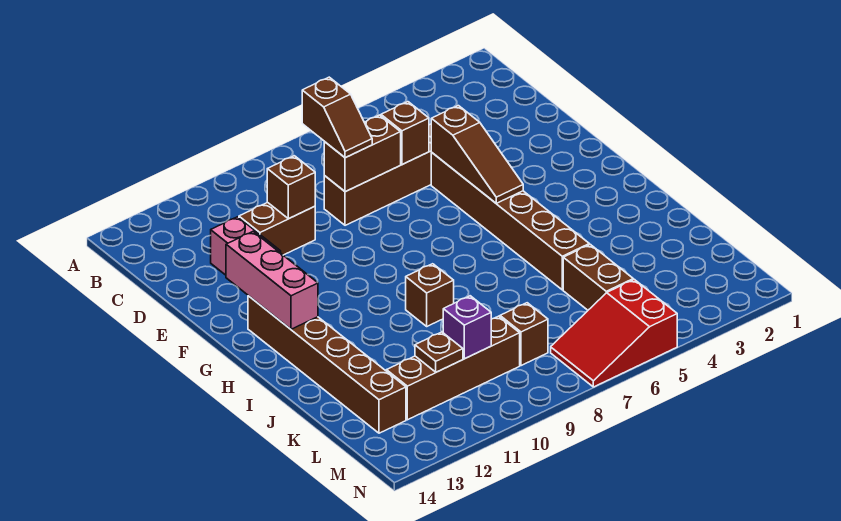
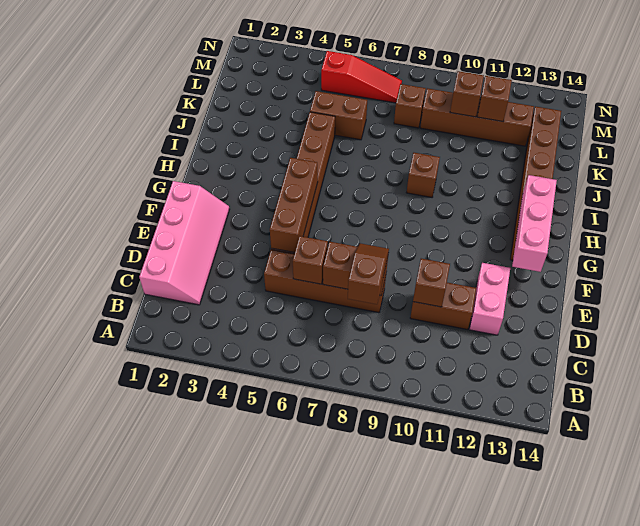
none -> pink slope C1:F2 level 1 top 1
brown slope E5:G5 level 2 top E -> brown brick E5:G5 level 2
brown brick K5:L5 level 1 -> brown brick K5:K6 level 1
purple brick L10 level 2 -> brown brick L10 level 2
brown plate L11 level 2 -> brown brick L11 level 2
red slope M5:N7 level 1 top 5 -> red slope M5:M7 level 1 top 5

